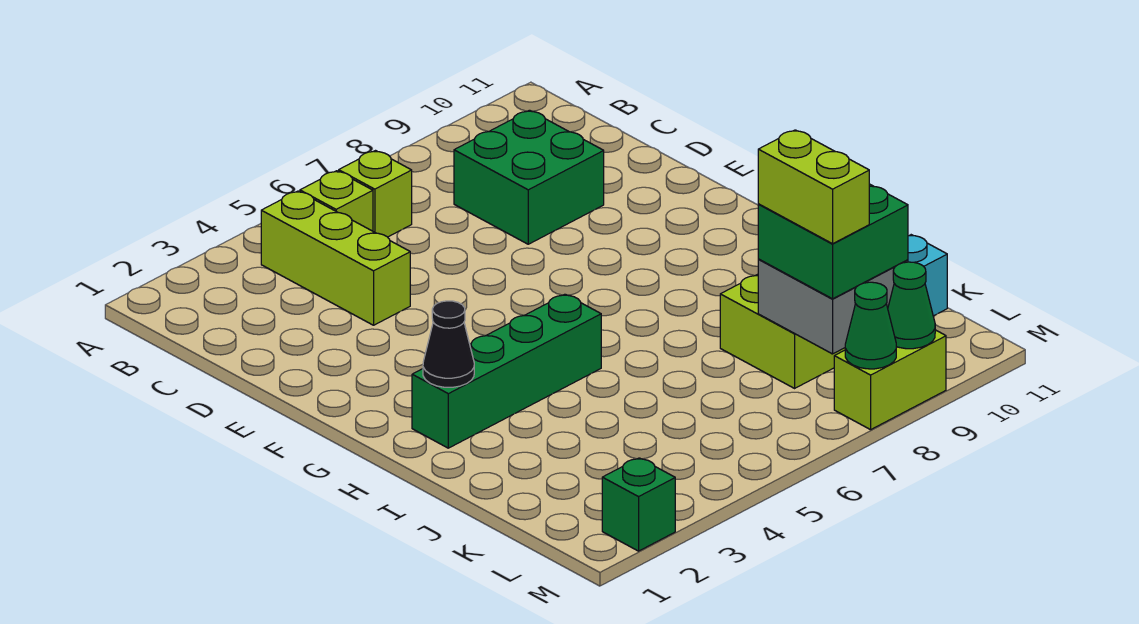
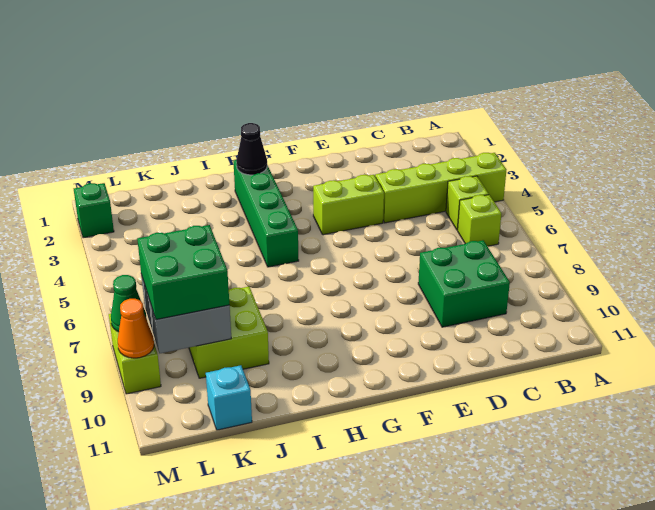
lime brick B4:D4 level 1 -> lime brick A4:D4 level 1
lime brick K8:L8 level 4 -> lime brick E4:F4 level 1
green cone M9 level 2 -> orange cone M9 level 2

